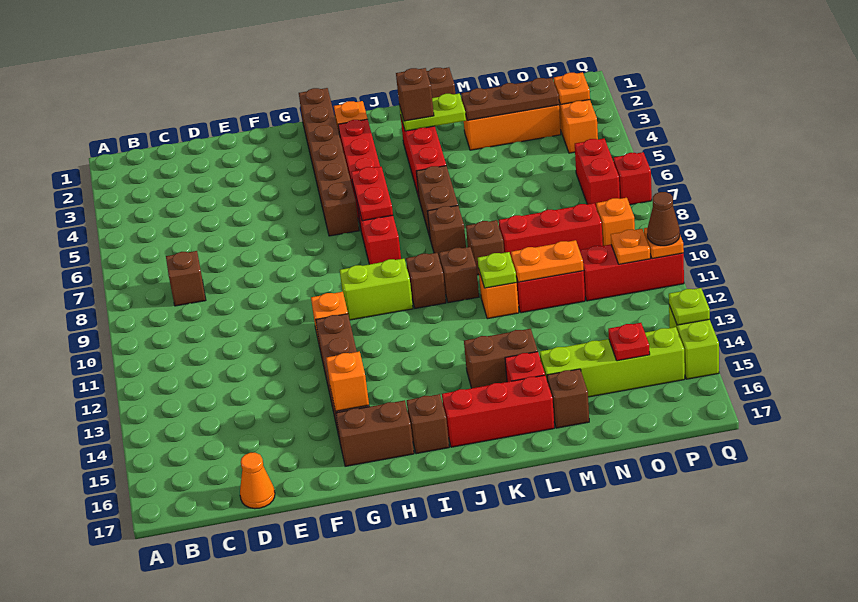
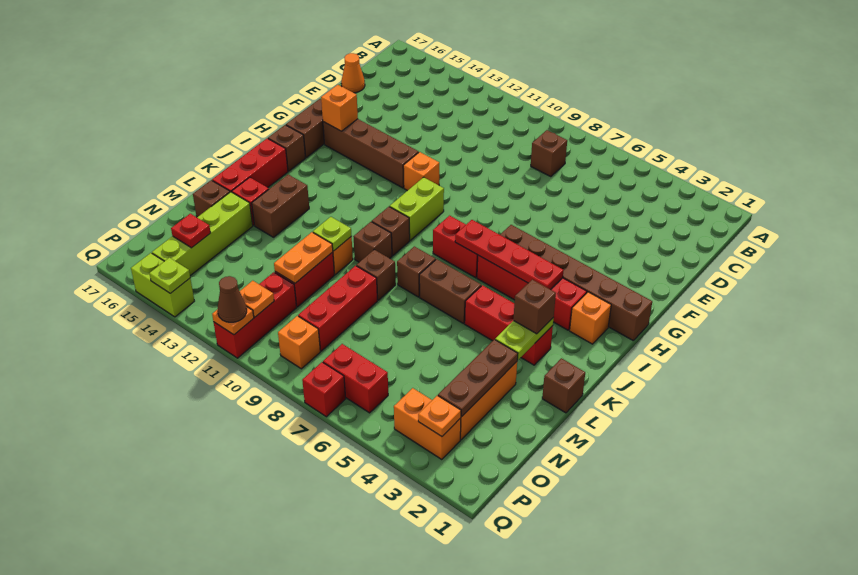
red plate I6:I7 level 2 -> red plate I4:I7 level 2

